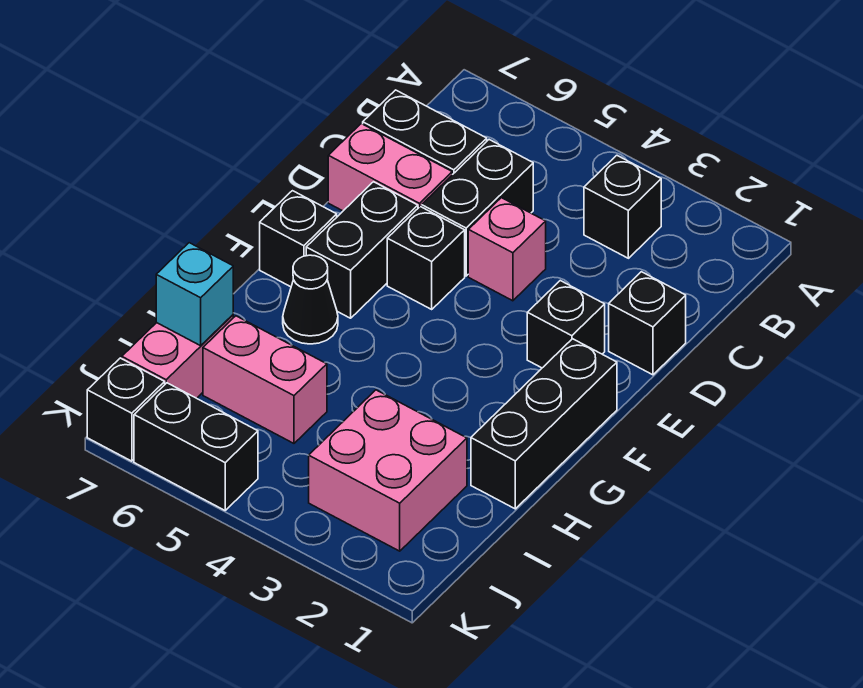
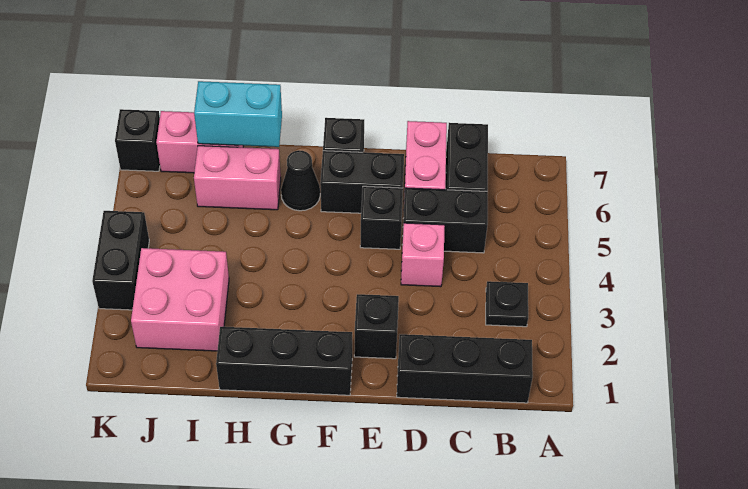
black brick B3 level 1 -> black plate B3 level 1
black brick D1 level 1 -> black brick B1:D1 level 1
pink brick I5:I6 level 1 -> pink brick H6:I6 level 1
cyan brick I7 level 2 -> cyan brick H7:I7 level 2
black brick K5:K6 level 1 -> black brick K3:K4 level 1

